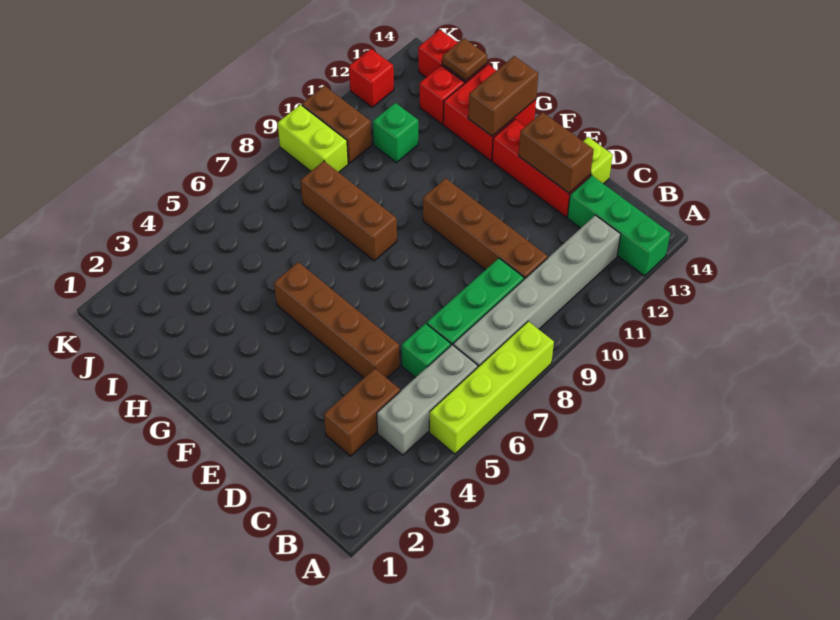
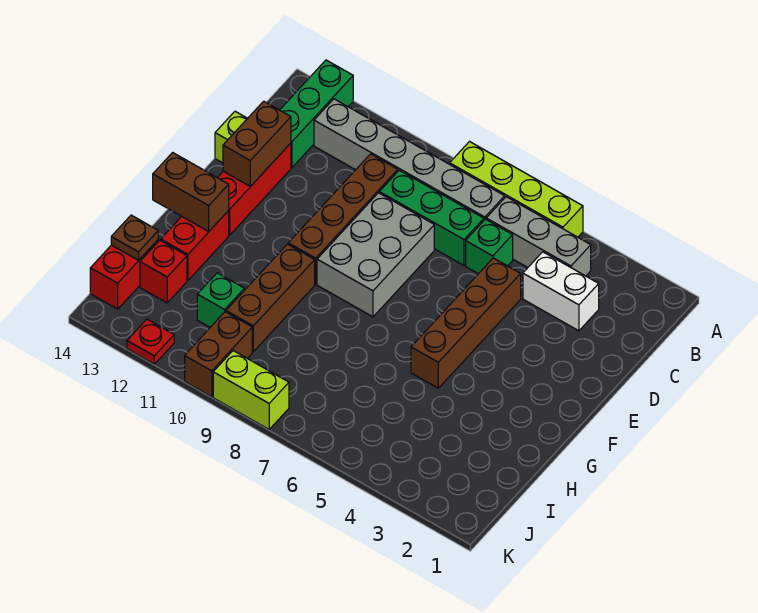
brown brick C3:C4 level 1 -> white brick C3:C4 level 1
none -> grey brick D8:F9 level 1
brown brick G8:I8 level 1 -> brown brick G10:I10 level 1
red brick G13:H14 level 1 -> red brick G13:H13 level 1
lime brick J9:K9 level 1 -> lime brick K8:K9 level 1
red brick K12 level 1 -> red plate K12 level 1

